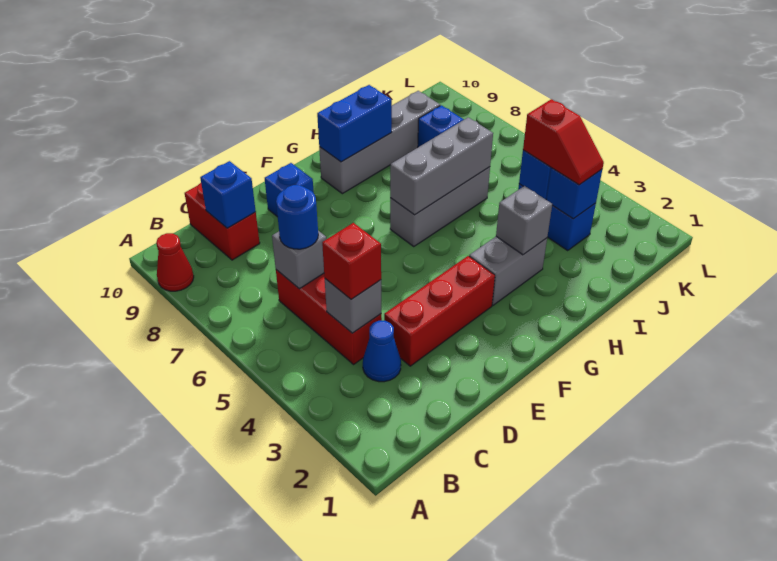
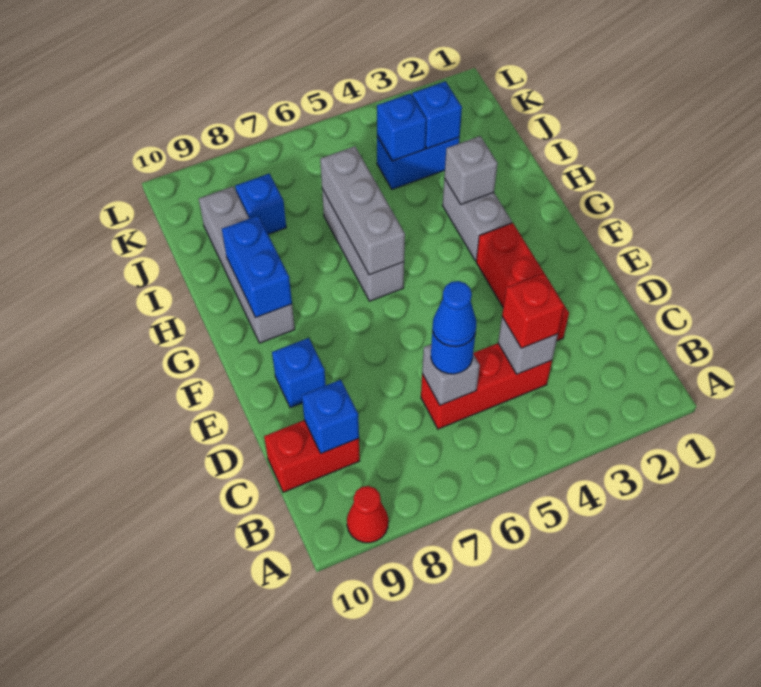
blue cone C3 level 1 -> blue cone C6 level 4
red slope J3:J4 level 3 top 4 -> none

